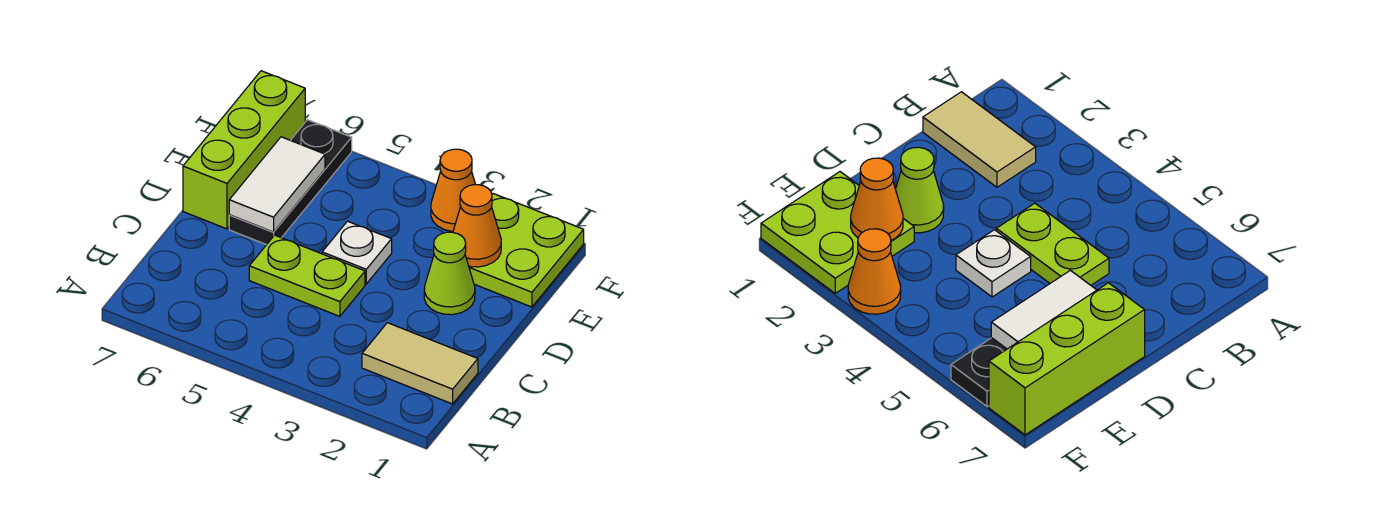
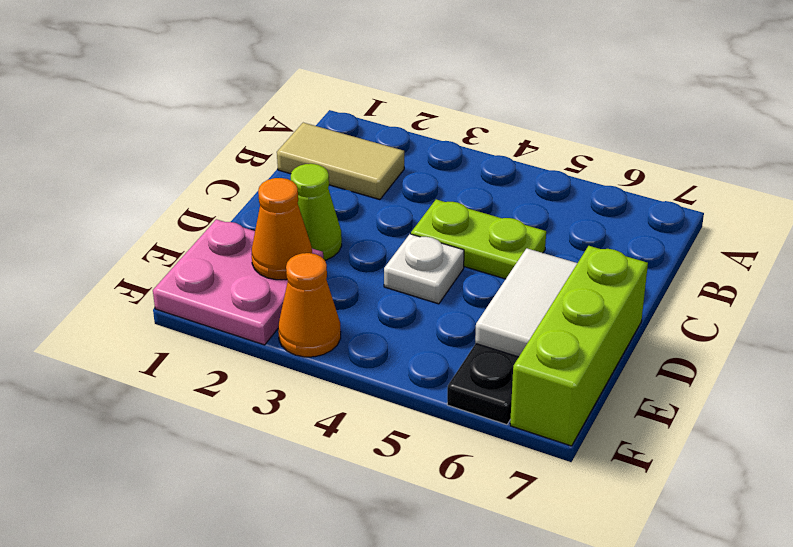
lime plate E1:F2 level 1 -> pink plate E1:F2 level 1

